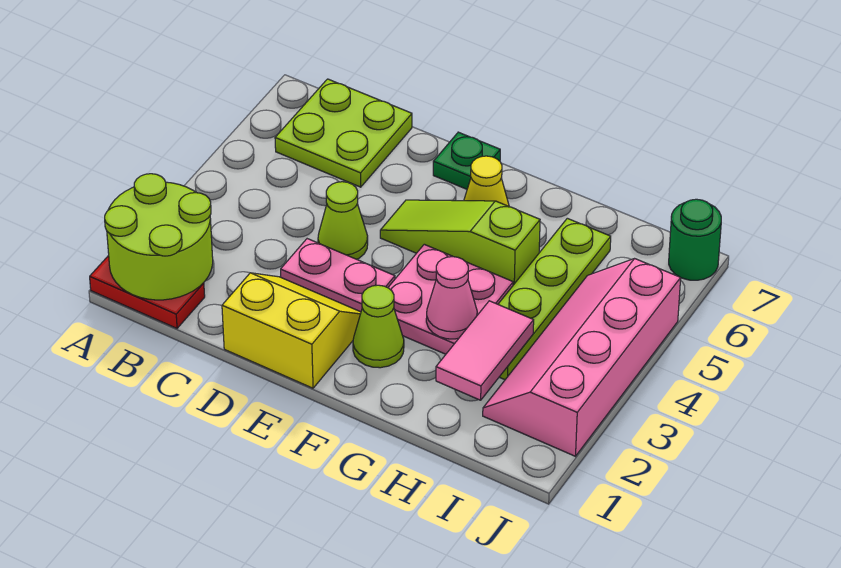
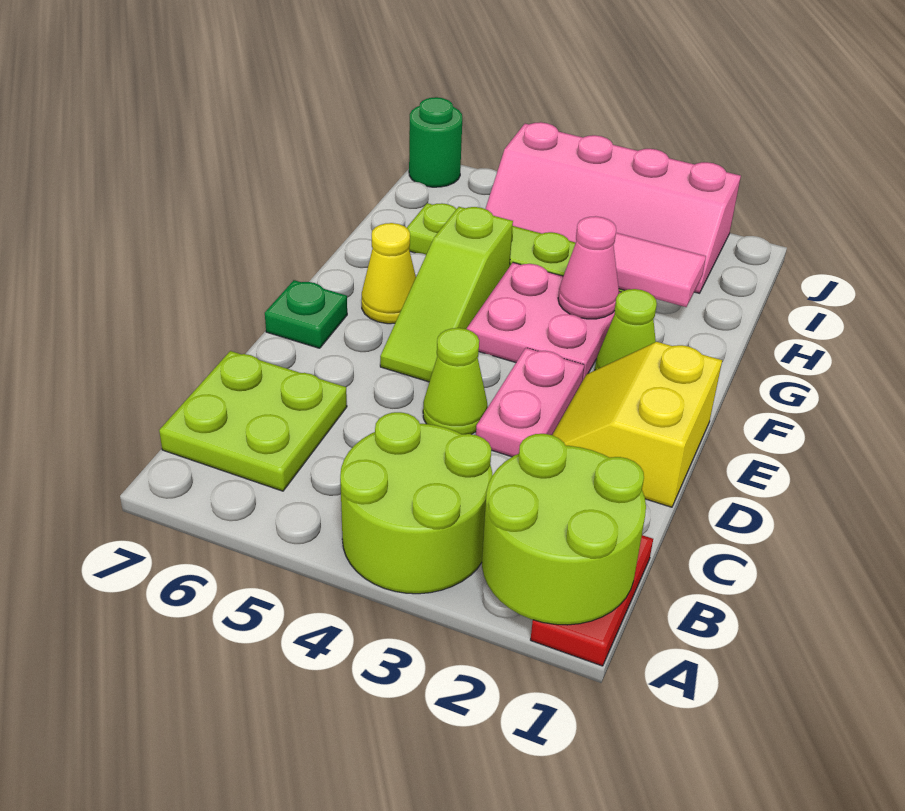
none -> lime round brick A3:B4 level 1

